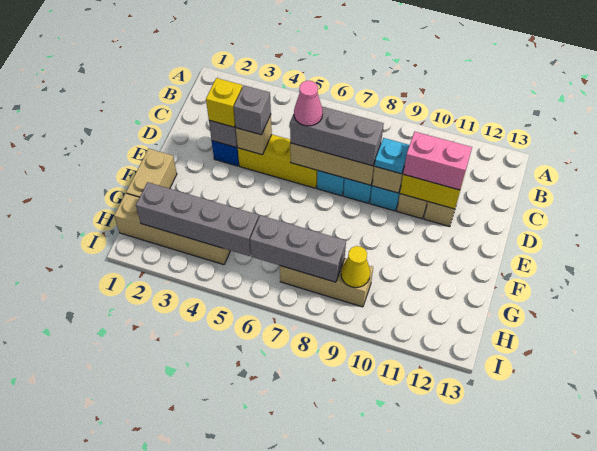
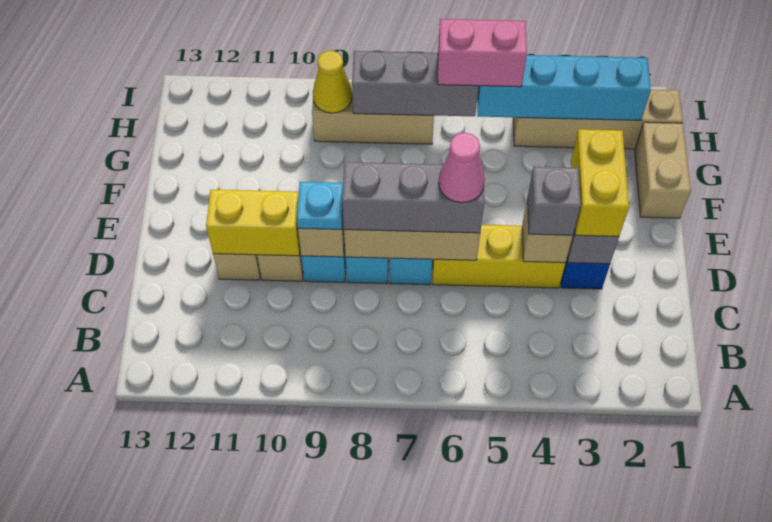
yellow brick D3 level 3 -> yellow brick D3:E3 level 3
pink brick D10:D11 level 3 -> pink brick H5:H6 level 3
grey brick H2:H5 level 2 -> cyan brick H2:H5 level 2

